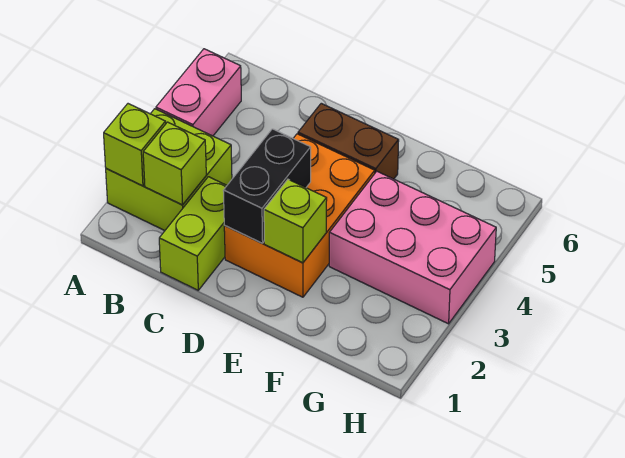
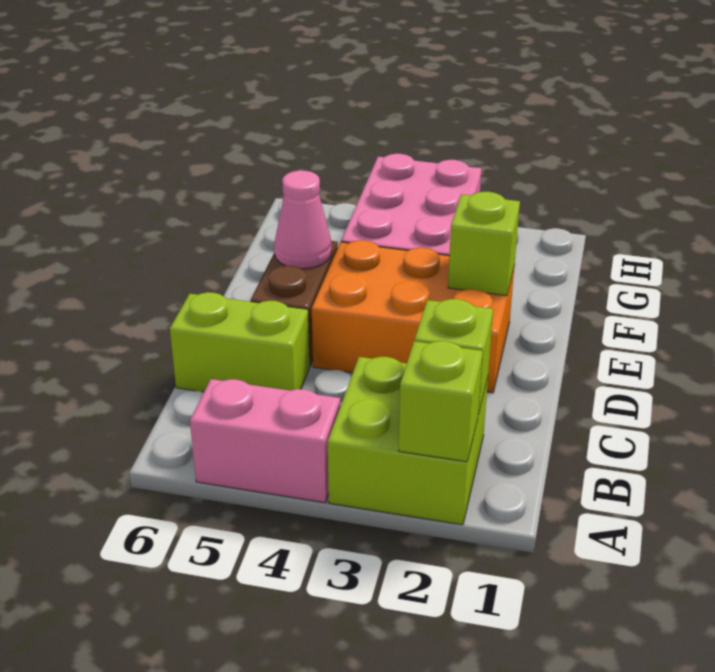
lime brick C1:C2 level 1 -> lime brick C5:C6 level 1
black brick D2:D3 level 2 -> none
none -> pink cone E5 level 2

